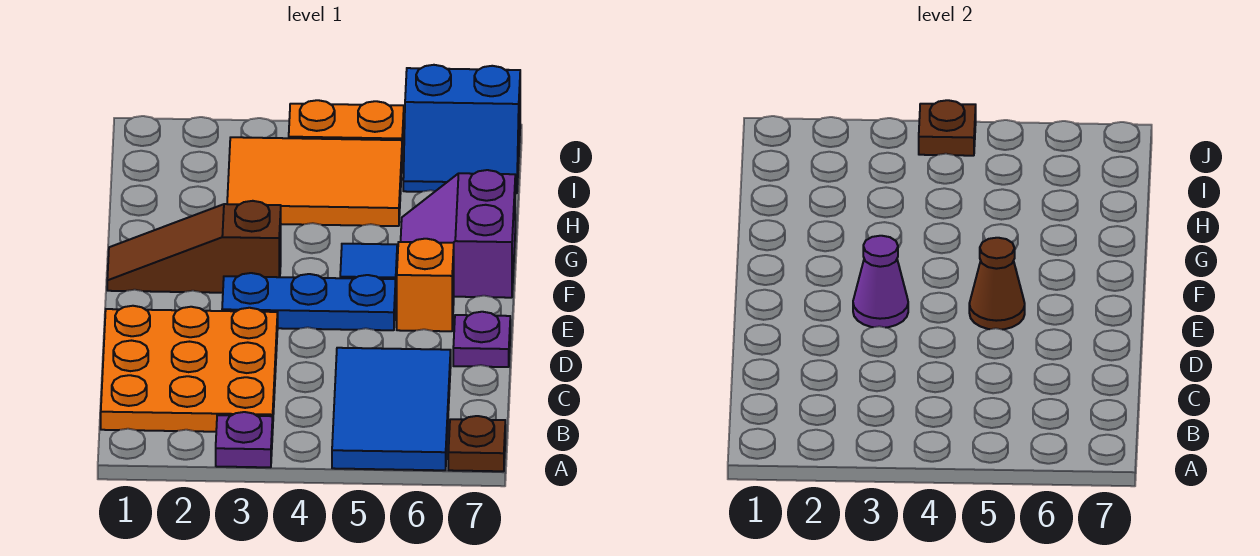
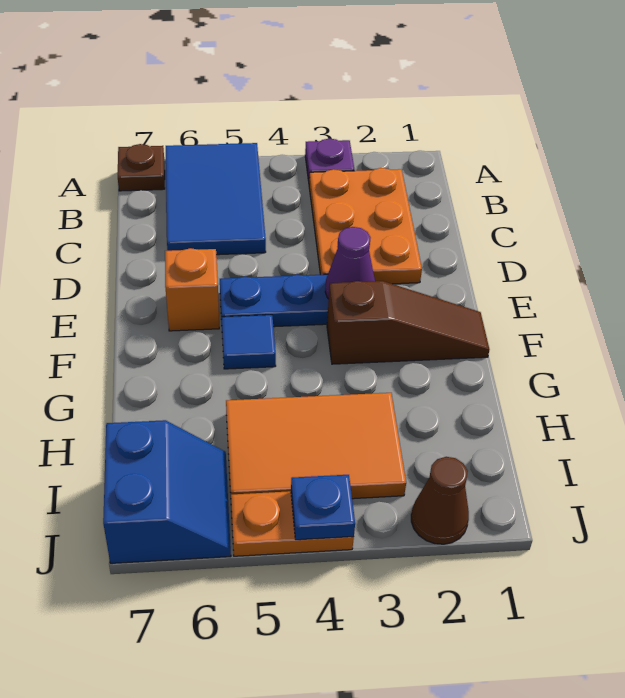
orange plate B1:D3 level 1 -> orange plate B2:D3 level 1
purple plate D7 level 1 -> none
brown cone E5 level 2 -> brown cone J2 level 1
purple slope F6:G7 level 1 top 7 -> none
blue slope I6:J7 level 1 top J -> blue slope I6:J7 level 1 top 7
brown plate J4 level 2 -> blue plate J4 level 2

